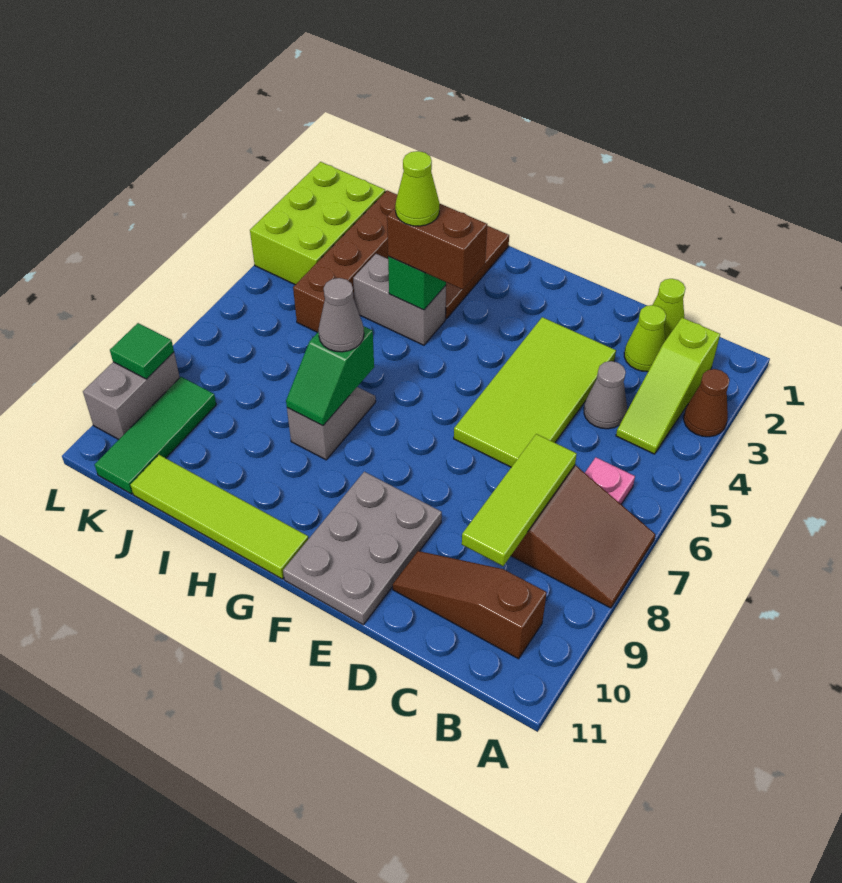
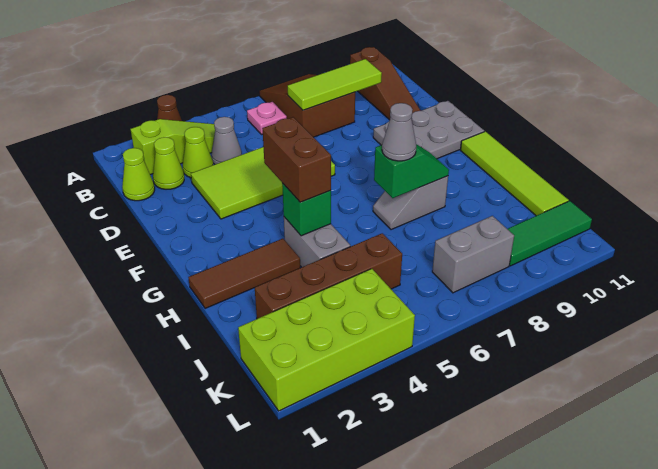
lime cone H4 level 4 -> lime cone C3 level 1
lime brick K2:L4 level 1 -> lime brick K1:L4 level 1
grey brick L9:L10 level 1 -> grey brick K7:K8 level 1
green tile L9 level 2 -> none

